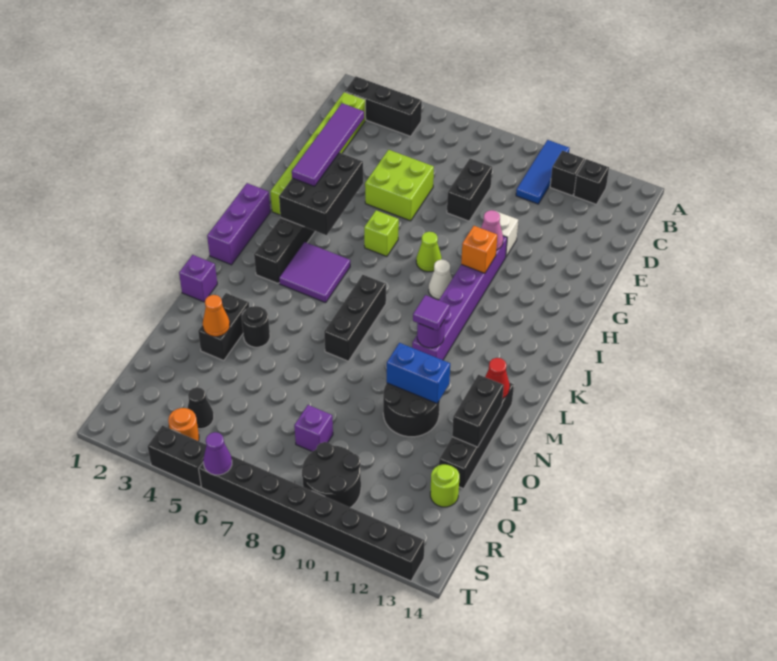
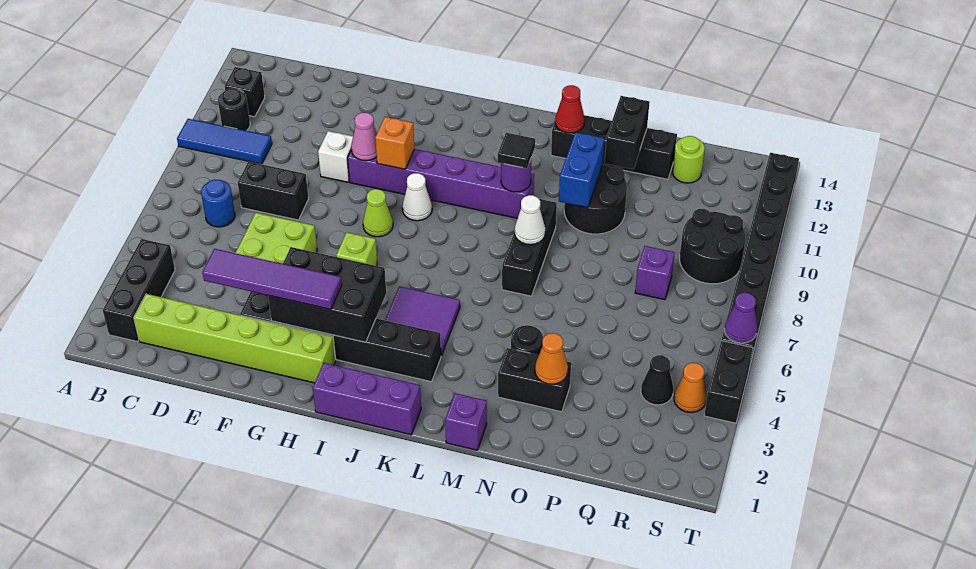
black brick B11 level 1 -> black round brick B11 level 1
none -> blue round brick C7 level 1
black brick K7:M7 level 1 -> black brick M7:M9 level 1
purple tile L10 level 3 -> black tile L10 level 3
none -> white cone M8 level 2
black brick N13:O13 level 2 -> black brick O12:O13 level 2
orange round brick S4 level 1 -> orange cone S4 level 1

